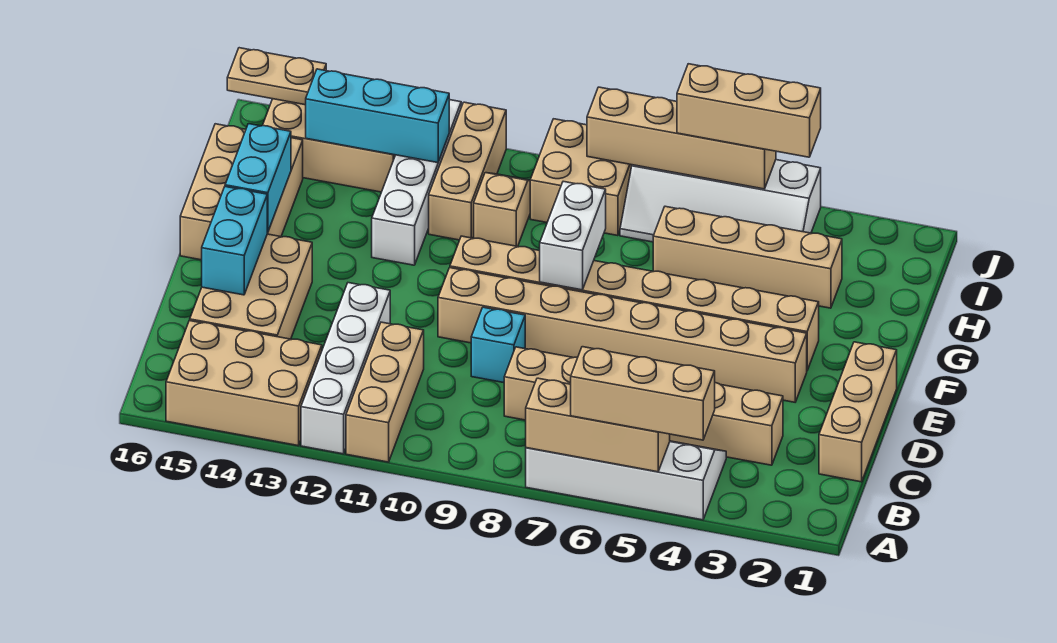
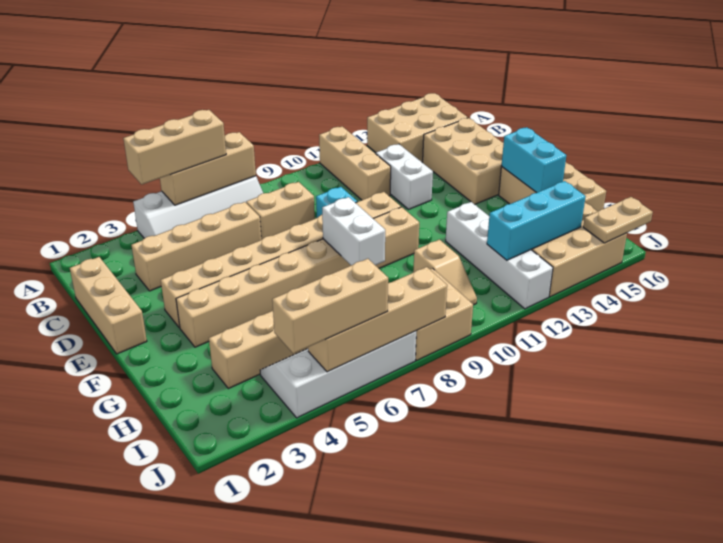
white brick A12:D12 level 1 -> white brick C12:D12 level 1
cyan brick D15:E15 level 2 -> none
tan brick H11:J11 level 1 -> none

